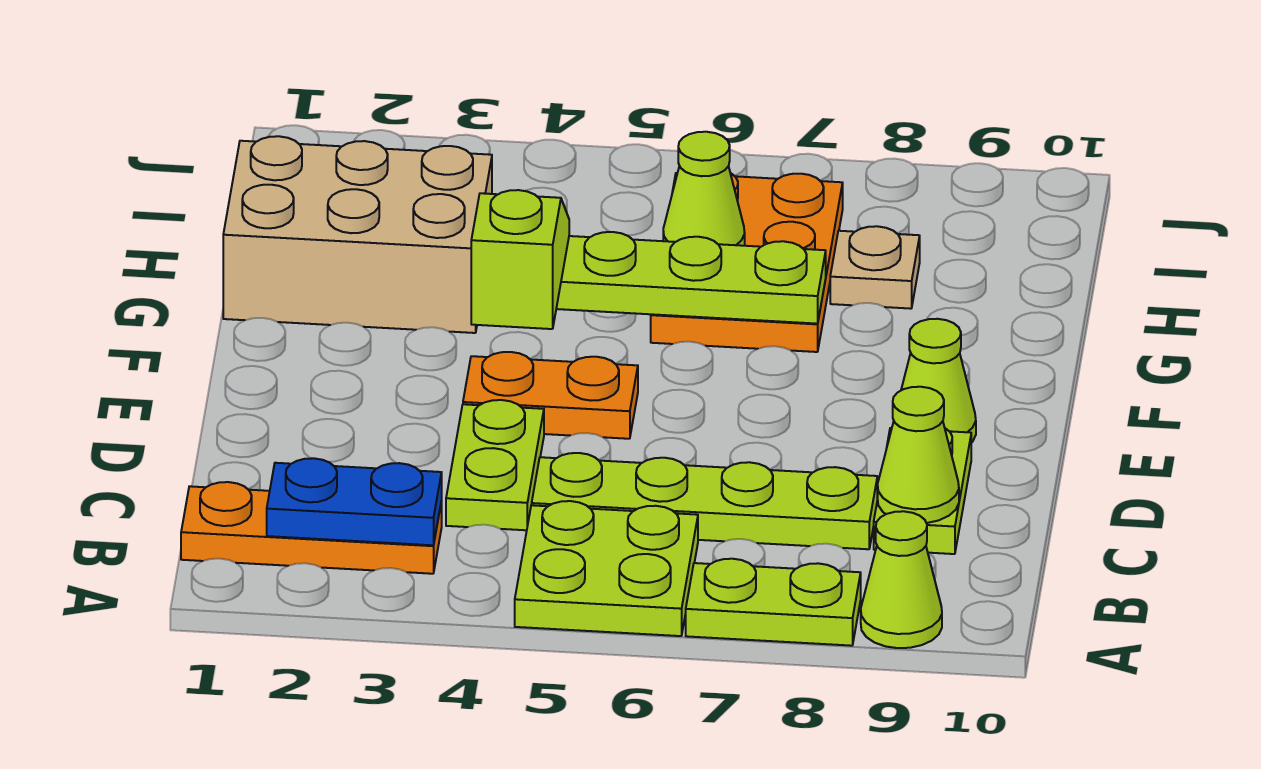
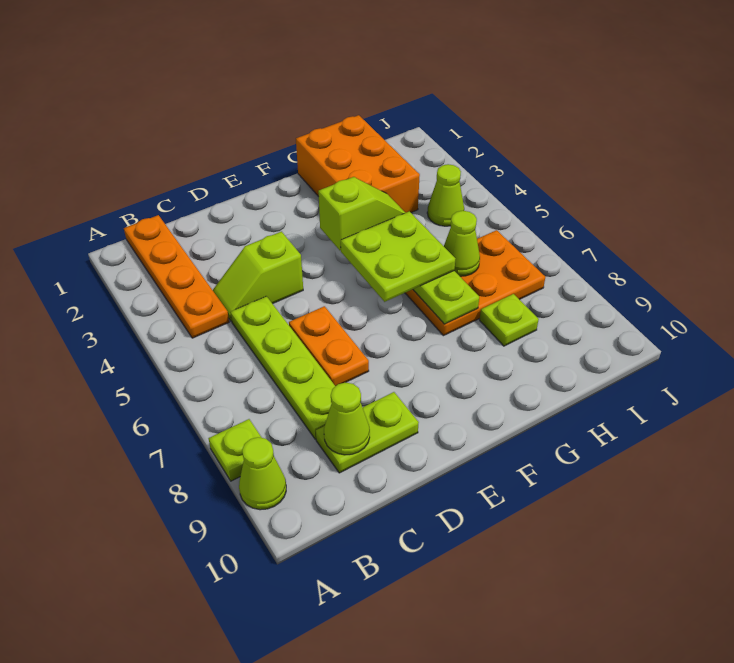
lime plate A5:B6 level 1 -> lime plate F5:G6 level 3
lime plate A7:A8 level 1 -> lime plate A8 level 1
orange plate B1:B3 level 1 -> orange plate B1:B4 level 1
blue plate B2:B3 level 2 -> none
lime plate C4:D4 level 1 -> lime slope C4:D4 level 1 top D
orange plate E4:E5 level 1 -> orange plate D6:D7 level 1
lime cone E9 level 1 -> lime cone I4 level 1
tan brick G1:H3 level 1 -> orange brick G1:H3 level 1
tan plate H8 level 1 -> lime plate H8 level 1

